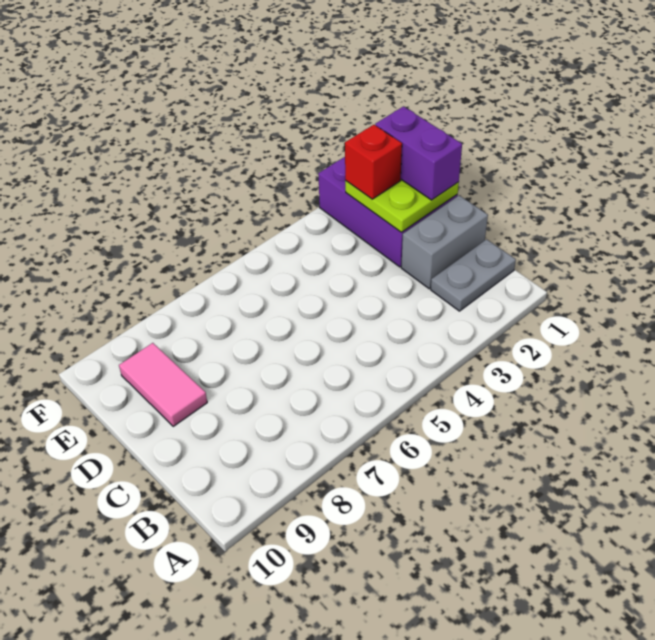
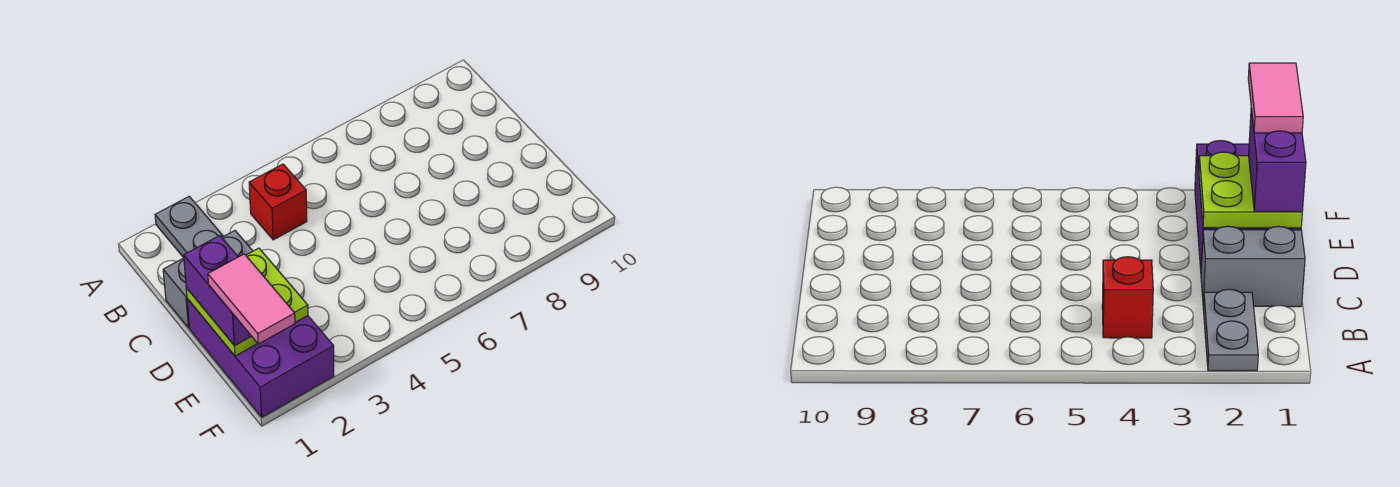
grey plate B1:B2 level 1 -> grey plate A2:B2 level 1
pink tile D9:E9 level 1 -> pink tile E1:F1 level 4
red brick E2 level 3 -> red brick B4 level 1

